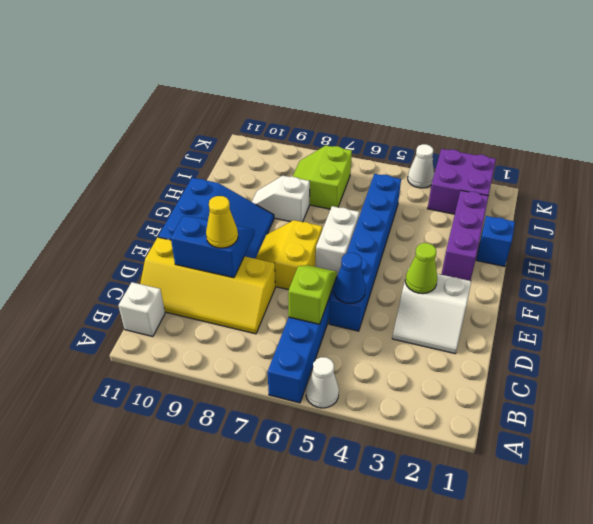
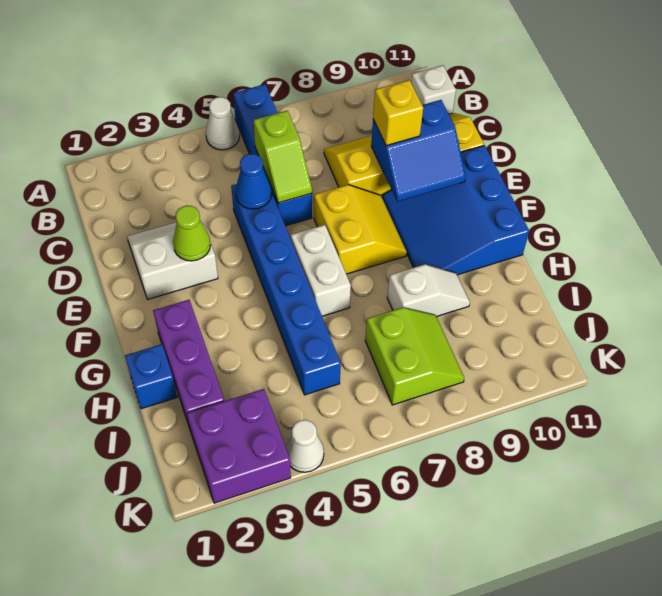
yellow cone D9 level 3 -> yellow brick D9 level 3

